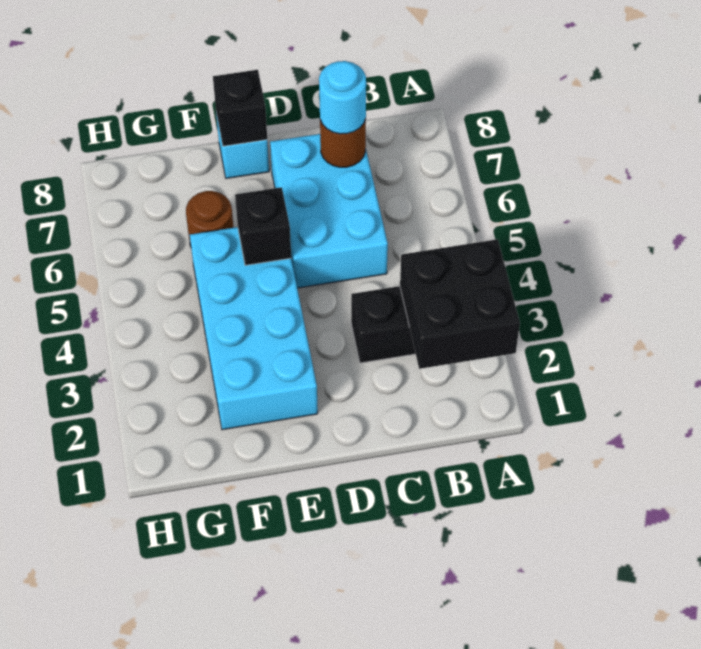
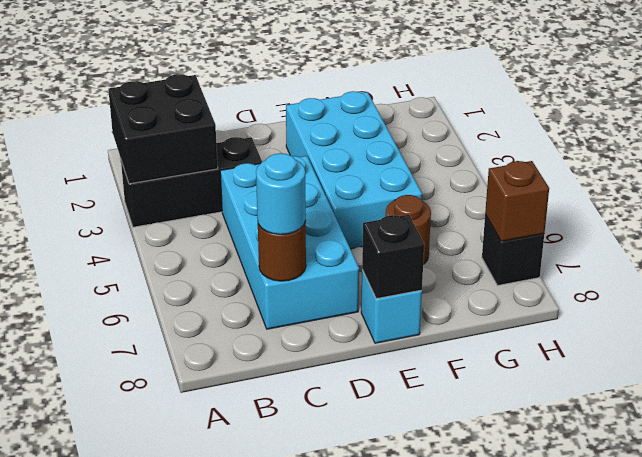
cyan brick C5:D7 level 1 -> cyan brick C4:D7 level 1
black brick E5 level 2 -> black brick H7 level 1
none -> brown brick H7 level 2

